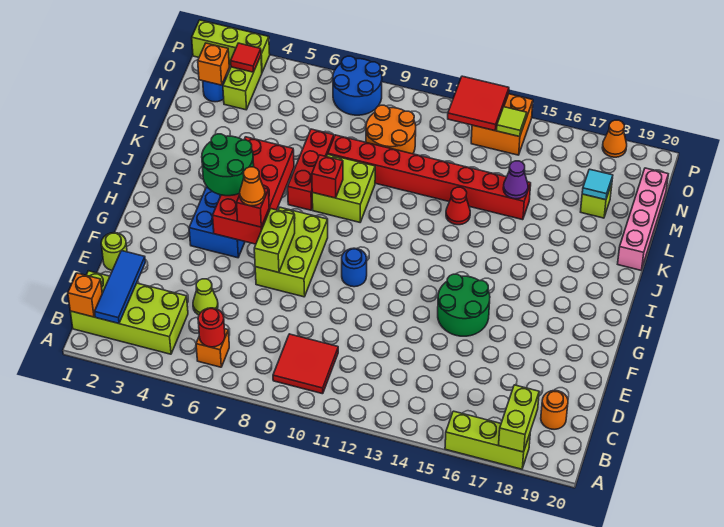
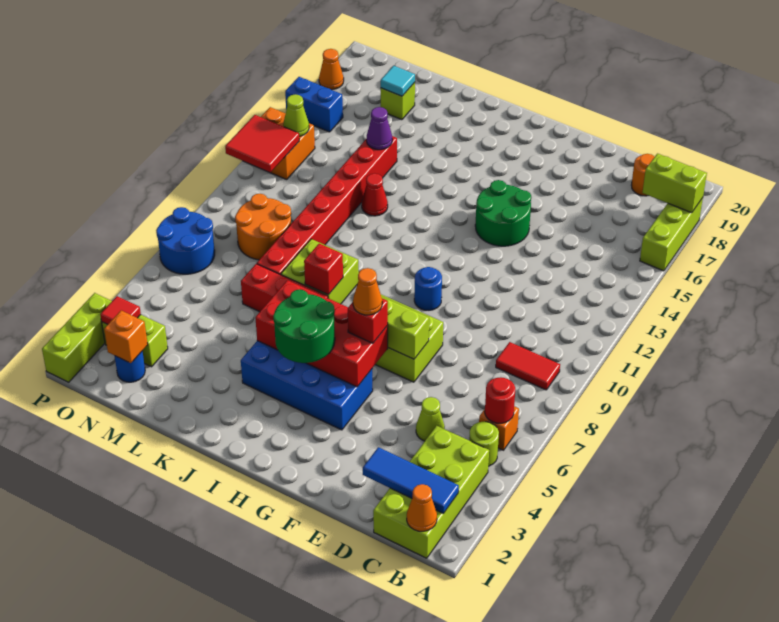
orange brick B1 level 2 -> orange cone B1 level 2
red tile B9:C10 level 1 -> red tile B9:C9 level 1
lime round brick E1 level 1 -> lime round brick B5 level 1
pink brick K20:N20 level 1 -> none
lime tile O14 level 2 -> lime cone O14 level 2
none -> blue brick O16:P16 level 1

